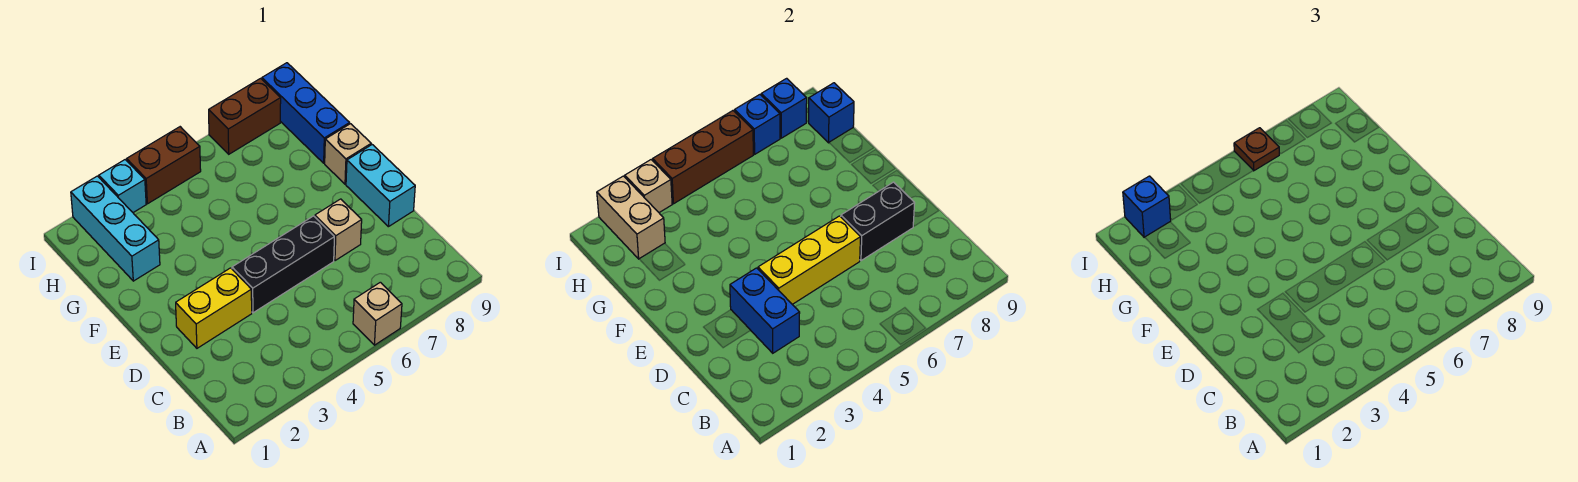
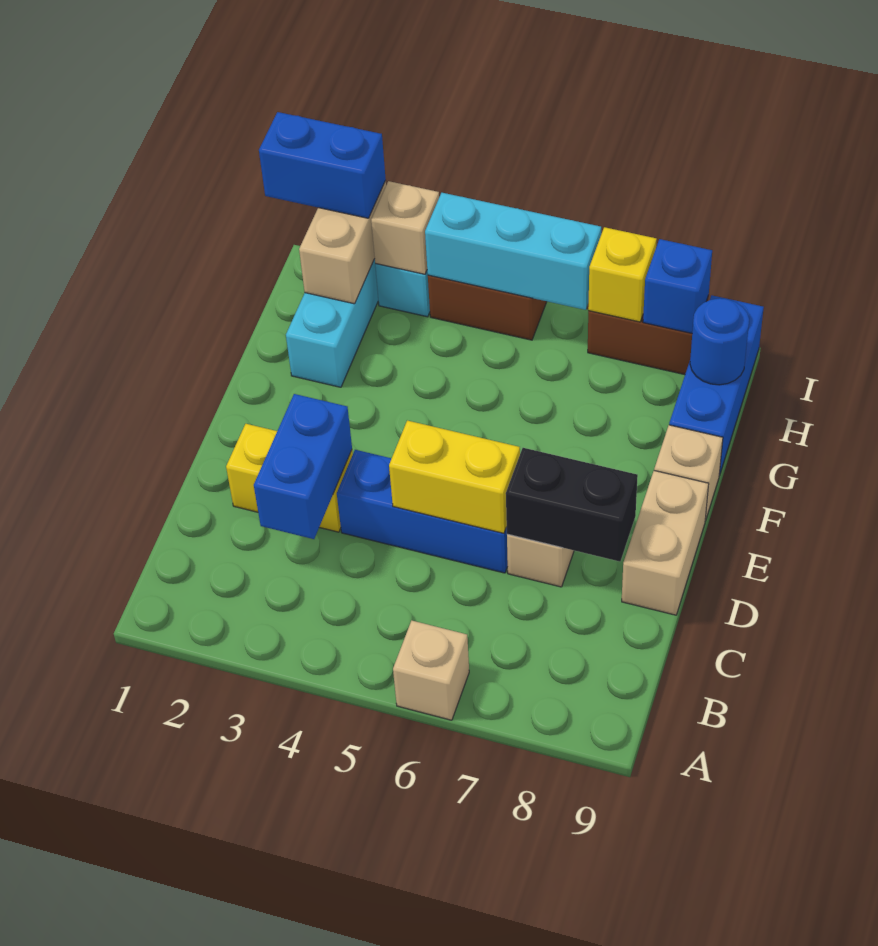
black brick D4:D6 level 1 -> blue brick D4:D6 level 1
yellow brick D4:D6 level 2 -> yellow brick D5:D6 level 2
cyan brick D9:E9 level 1 -> tan brick D9:E9 level 1
blue brick H9 level 2 -> blue round brick H9 level 2
blue brick I2 level 3 -> blue brick I1:I2 level 3
brown brick I4:I6 level 2 -> cyan brick I4:I6 level 2
brown plate I6 level 3 -> none
blue brick I7 level 2 -> yellow brick I7 level 2

